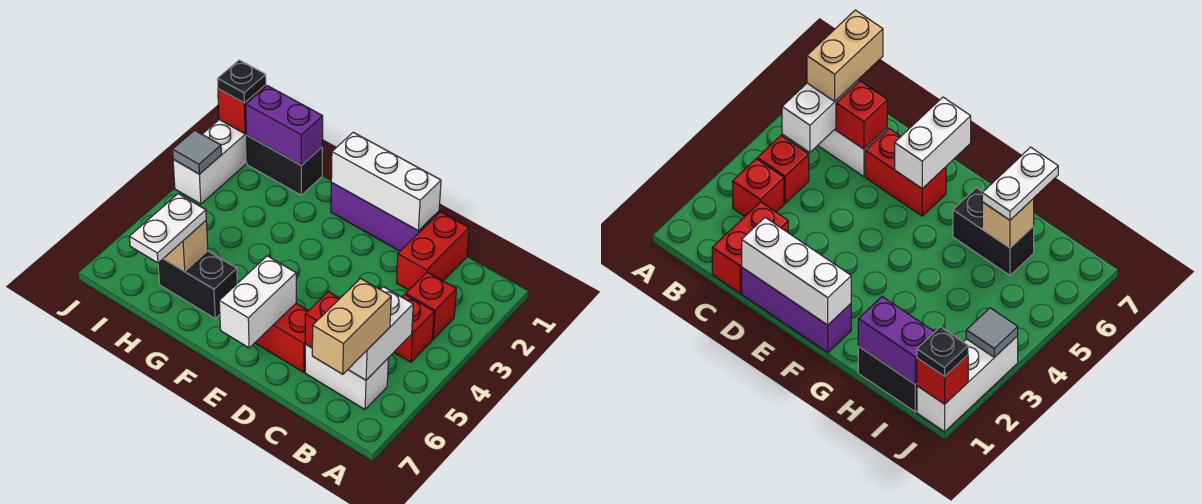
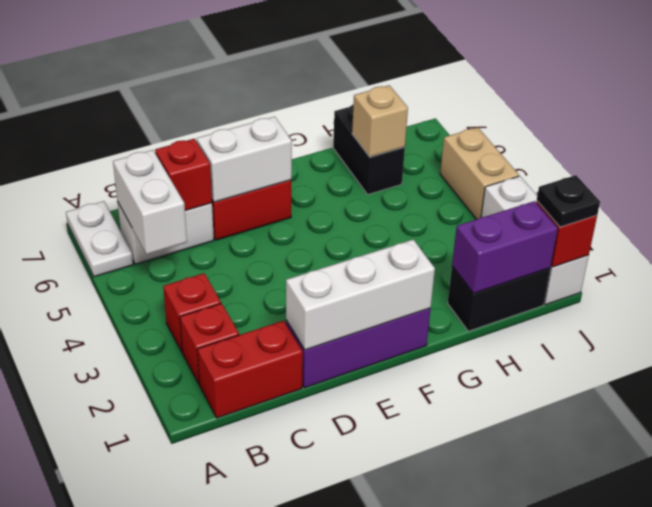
red brick B4 level 1 -> red brick B2 level 1
tan brick B6:B7 level 3 -> tan brick J4:J5 level 1
red brick C1:C2 level 1 -> red brick B1:C1 level 1
white brick E6:E7 level 2 -> white brick D6:E6 level 2
black brick G6:H6 level 1 -> black brick H6:H7 level 1
white plate H6:H7 level 3 -> white plate A6:A7 level 1
grey tile J3 level 2 -> none

